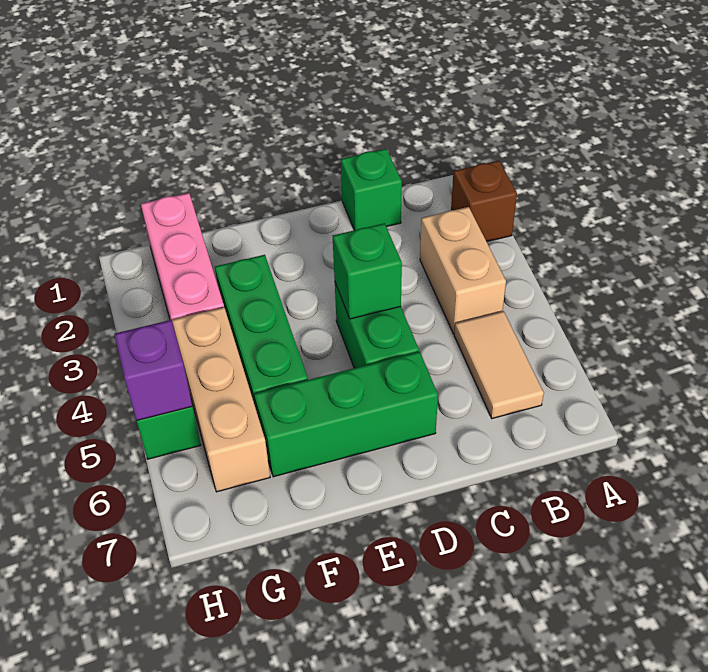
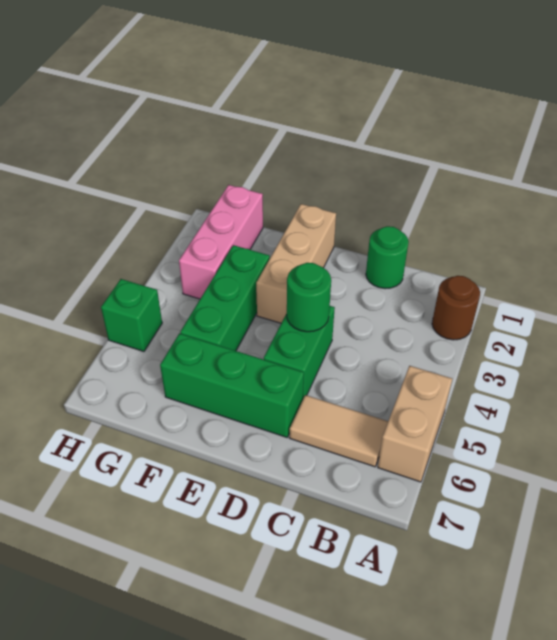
brown brick A2 level 1 -> brown round brick A2 level 1
tan brick B3:B4 level 1 -> tan brick A5:A6 level 1
tan tile B5:B6 level 1 -> tan tile B6:C6 level 1
green brick C1 level 1 -> green round brick C1 level 1
green brick D4 level 2 -> green round brick D4 level 2
tan brick G4:G6 level 1 -> tan brick E1:E3 level 1
purple brick H5 level 2 -> none

